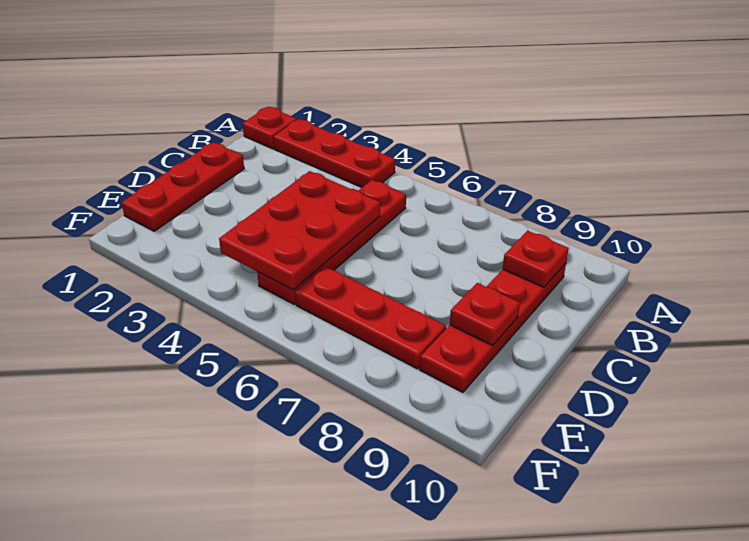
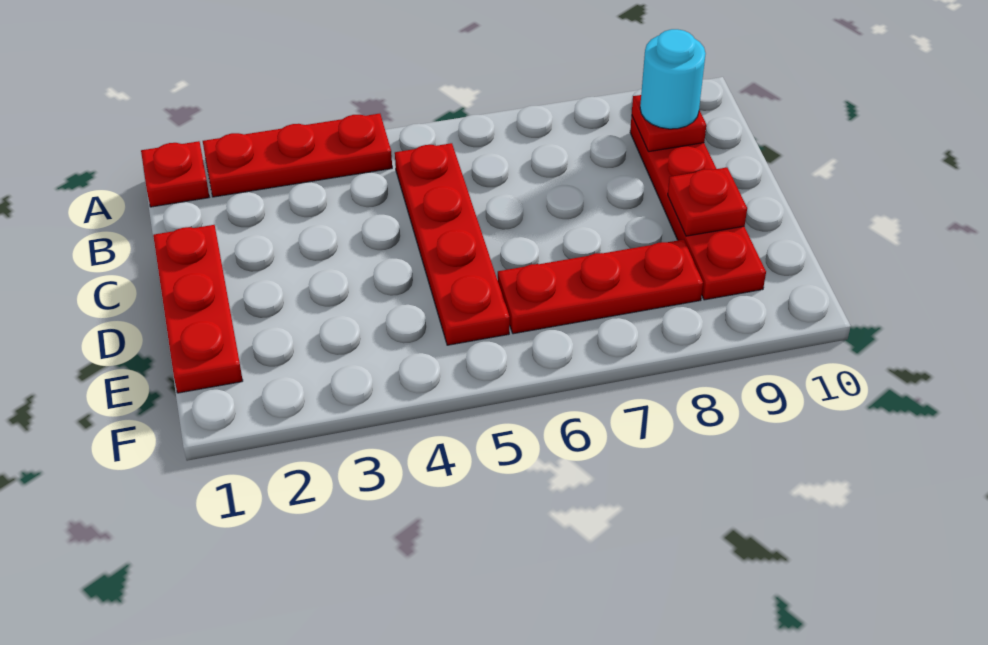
none -> cyan round brick B9 level 3
red plate C4:E5 level 2 -> none

